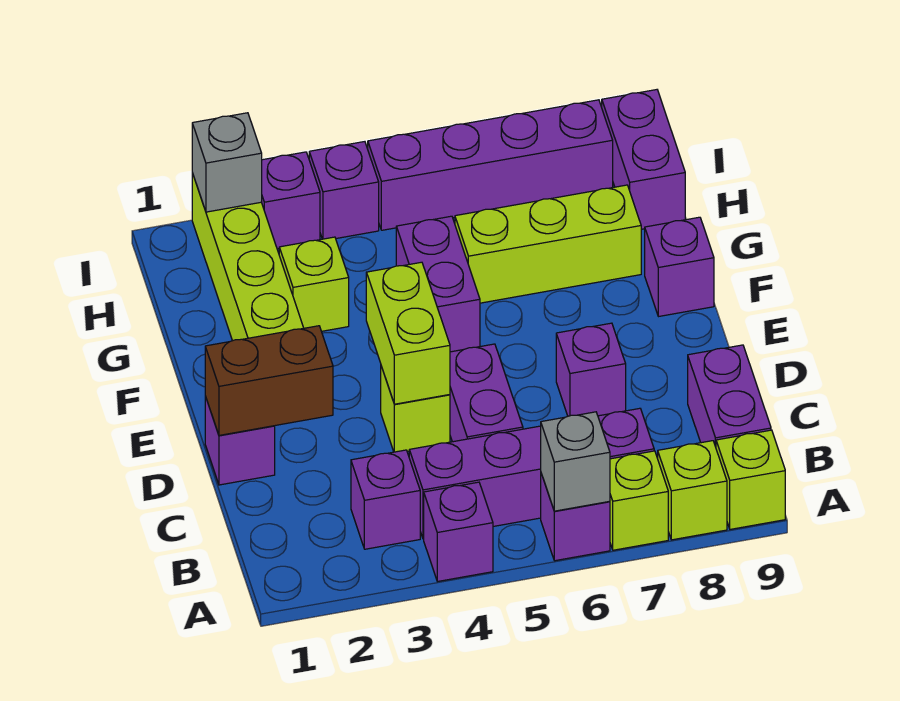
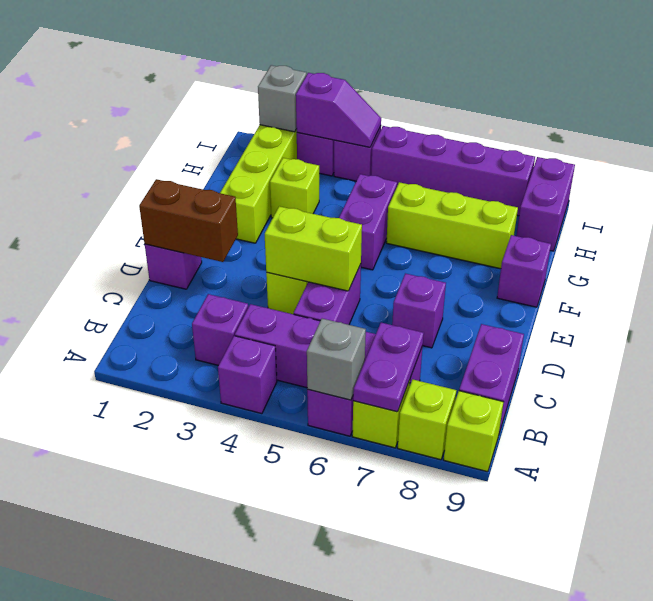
none -> purple plate A7:B7 level 2
lime brick D4:E4 level 2 -> lime brick D4:D5 level 2
none -> purple slope I3:I4 level 2 top 3

